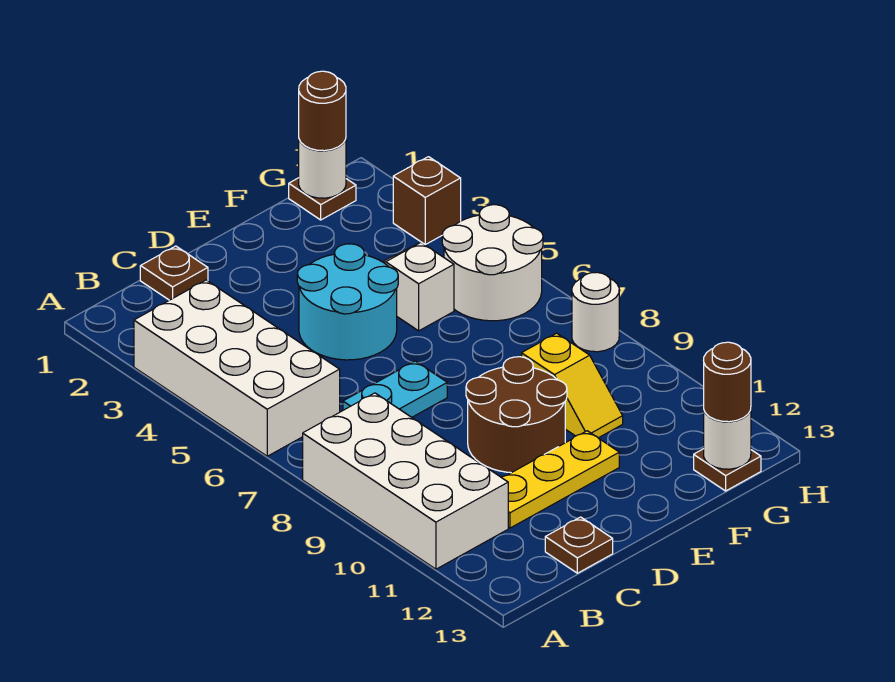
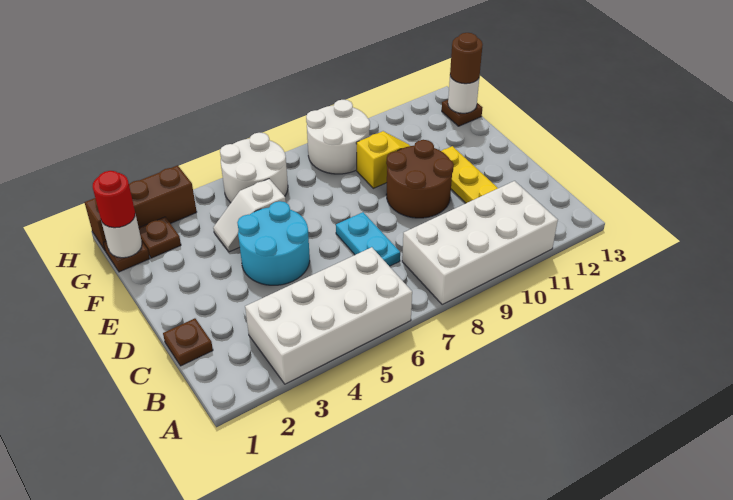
brown plate C13 level 1 -> brown plate G2 level 1
brown round brick G1 level 3 -> red round brick G1 level 3
brown brick H3 level 1 -> brown brick H1:H3 level 1
white round brick H8 level 1 -> white round brick G8:H9 level 1

